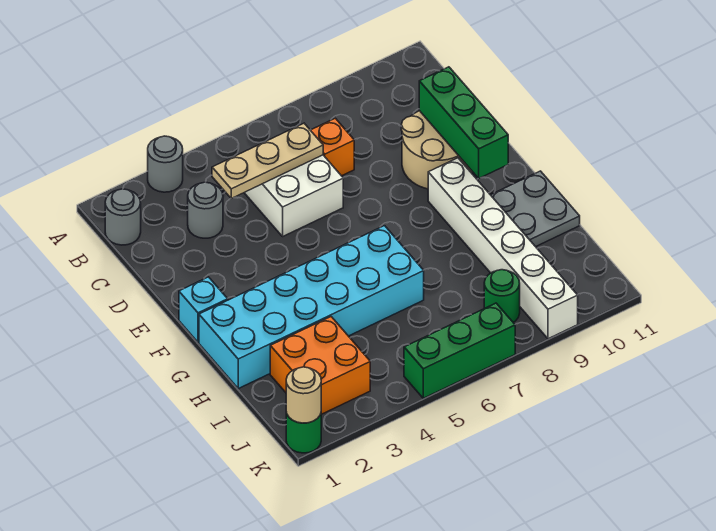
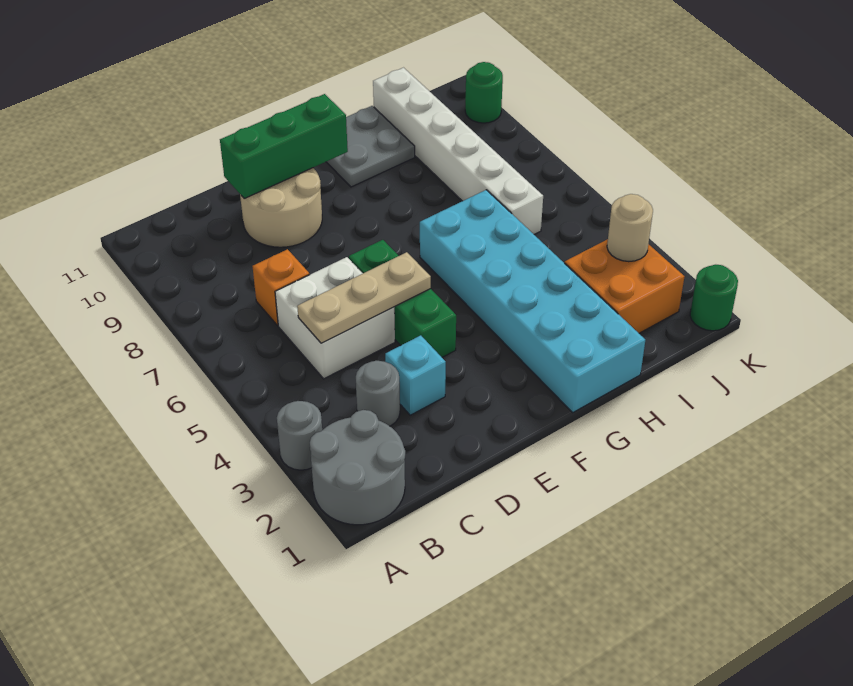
grey round brick B1 level 1 -> grey round brick A1:B2 level 1
tan plate C4:C6 level 2 -> tan plate C5:E5 level 2
cyan brick F1 level 1 -> cyan brick D3 level 1
white brick F9:K9 level 1 -> white brick I6:I11 level 1
green round brick J8 level 1 -> green round brick K10 level 1
tan round brick K1 level 2 -> tan round brick J3 level 2
green brick K5:K7 level 1 -> green brick E4:E6 level 1

